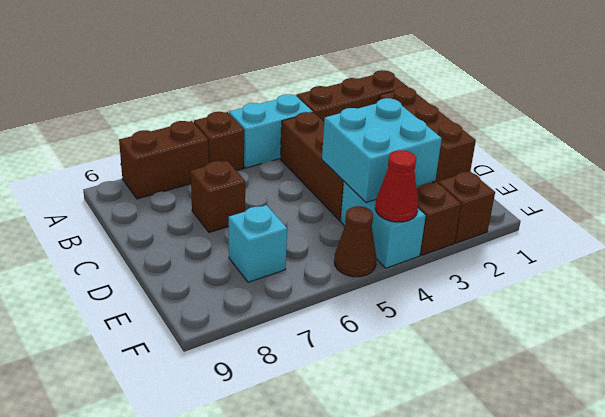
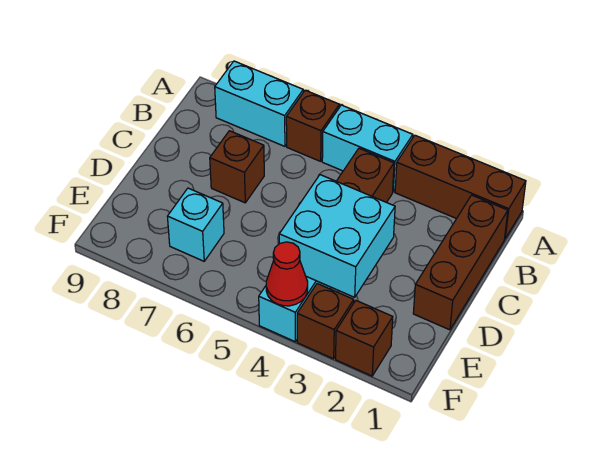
brown brick A7:A8 level 1 -> cyan brick A7:A8 level 1
brown cone F5 level 1 -> none

